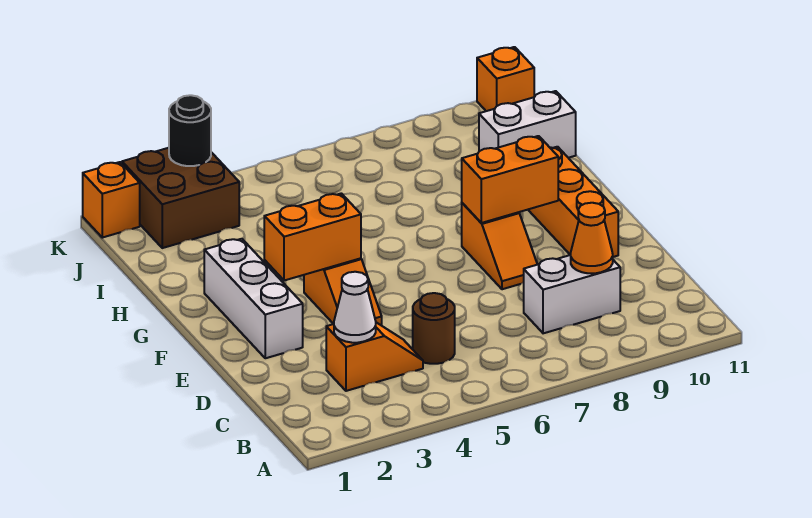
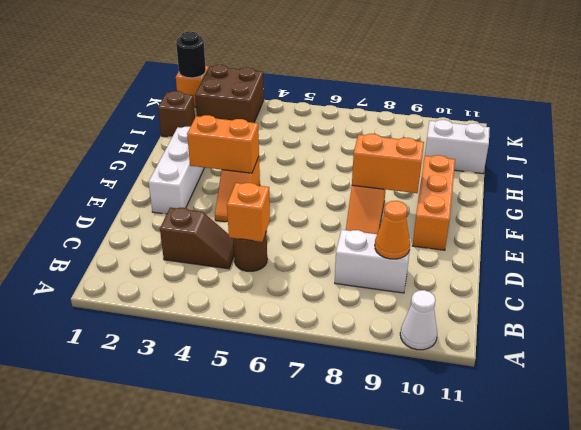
orange slope C3:C4 level 1 top 3 -> brown slope C3:C4 level 1 top 3
white cone C3 level 2 -> white cone A10 level 1
none -> brown brick I1 level 1
black round brick K3 level 2 -> black round brick K1 level 2
orange brick K11 level 1 -> orange brick C5 level 2

